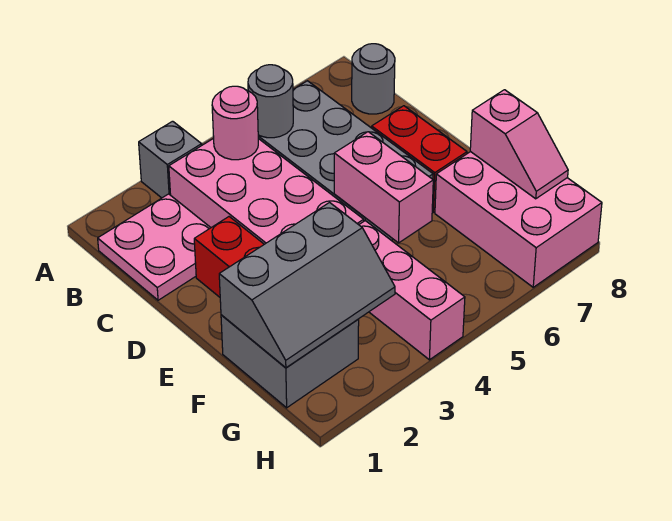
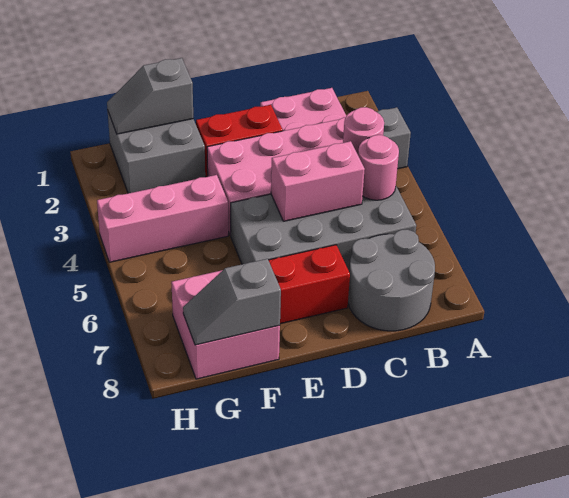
grey round brick B5 level 2 -> pink round brick B5 level 2
grey round brick B8 level 1 -> grey round brick B7:C8 level 1
pink brick E5:F5 level 2 -> pink brick C5:D5 level 2
grey slope F1:G3 level 2 top F -> grey slope F1:G1 level 2 top F
pink brick F7:H8 level 1 -> pink brick F7:G8 level 1
pink slope F8:G8 level 2 top F -> grey slope F8:G8 level 2 top F

